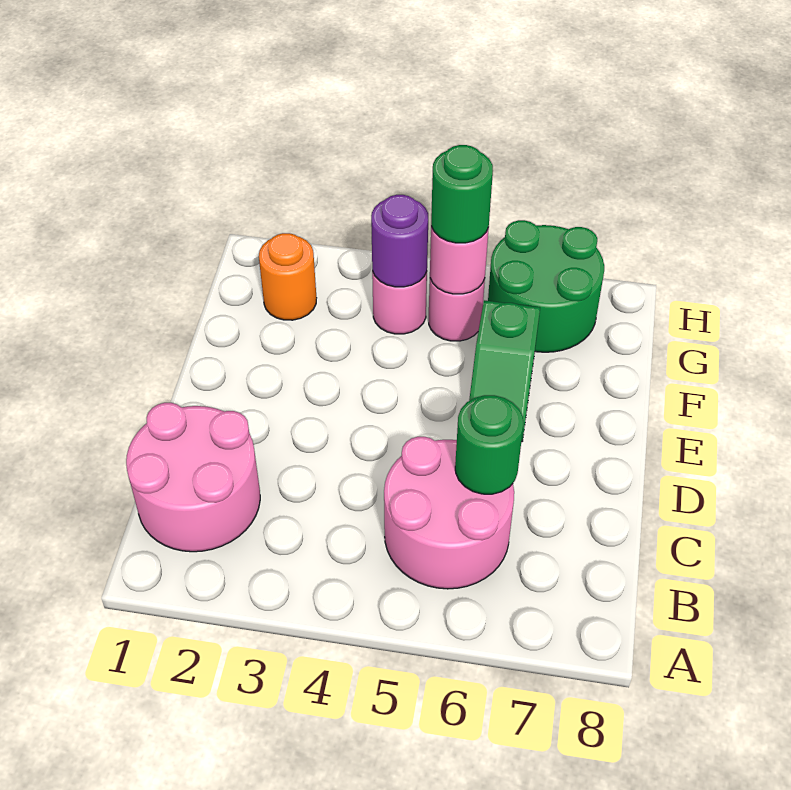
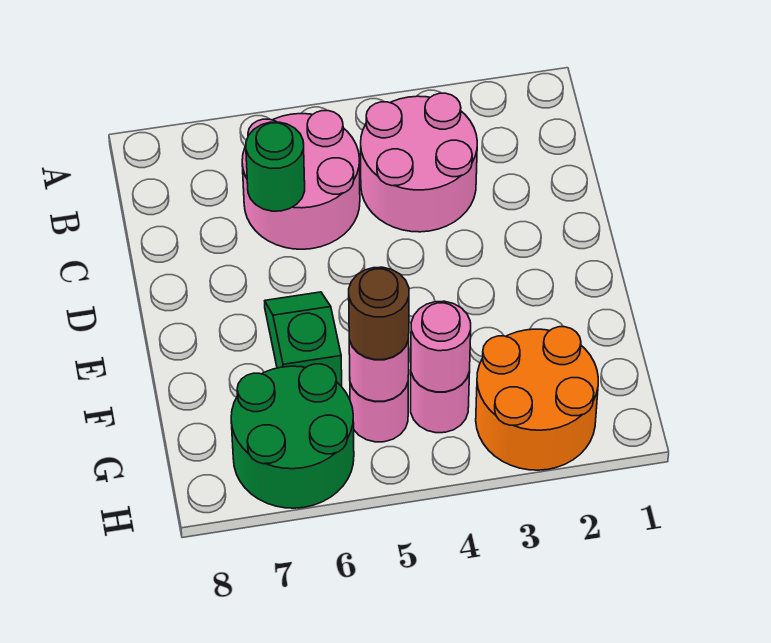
pink round brick B1:C2 level 1 -> pink round brick B3:C4 level 1
orange round brick G2 level 1 -> orange round brick G2:H3 level 1
purple round brick G4 level 2 -> pink round brick G4 level 2
green round brick G5 level 3 -> brown round brick G5 level 3

